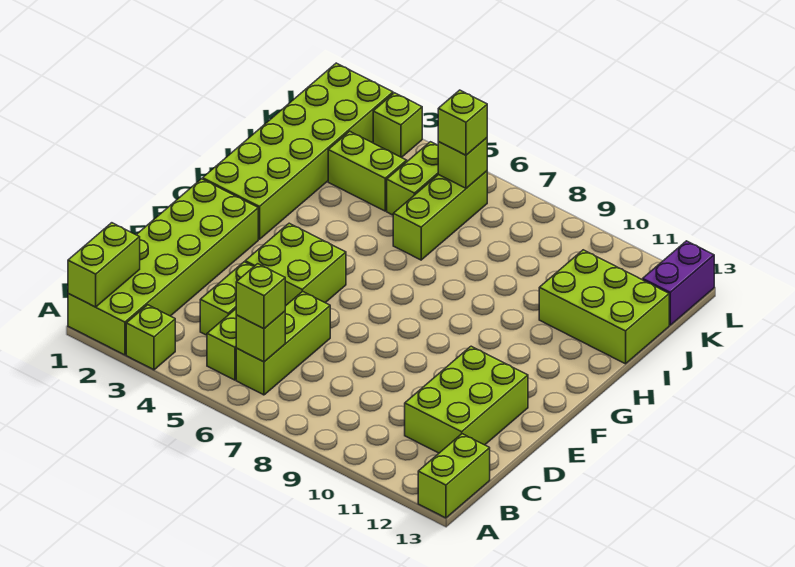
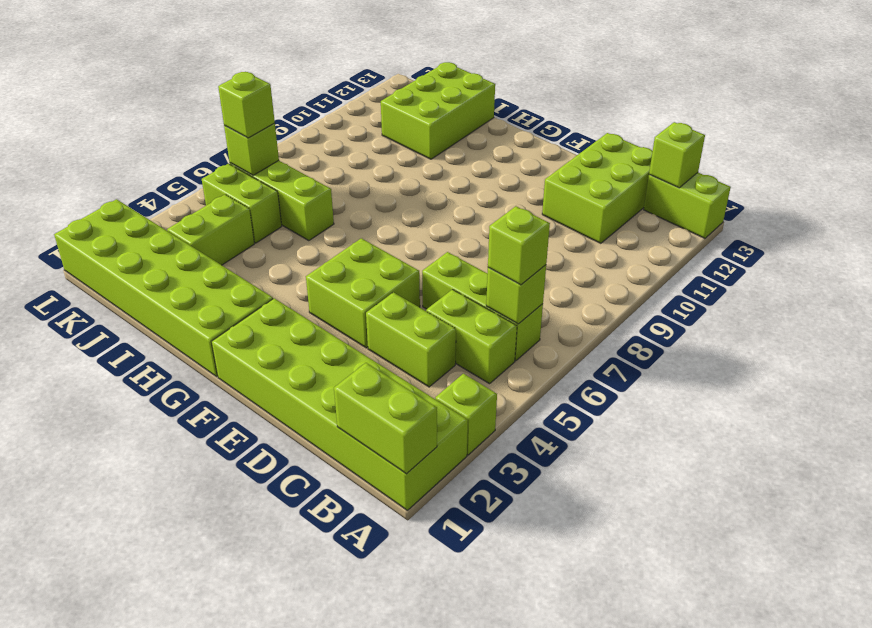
lime brick C11:E12 level 1 -> lime brick C11:D13 level 1
purple brick K13:L13 level 1 -> none
lime brick L3 level 1 -> lime brick B13 level 2

